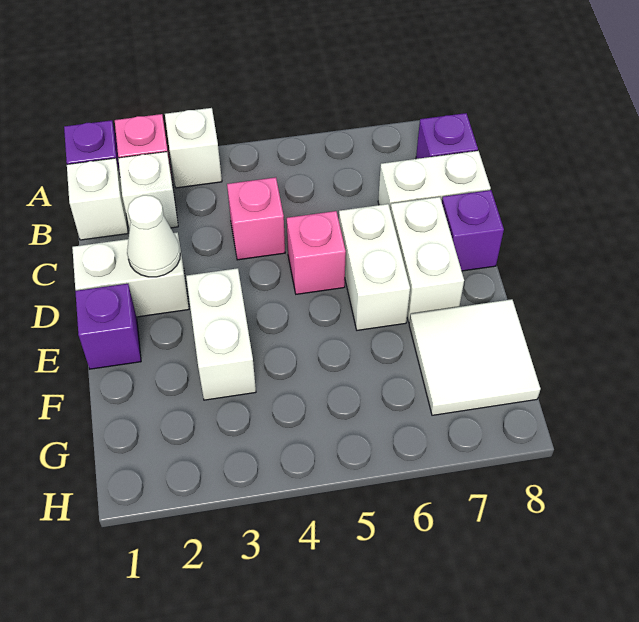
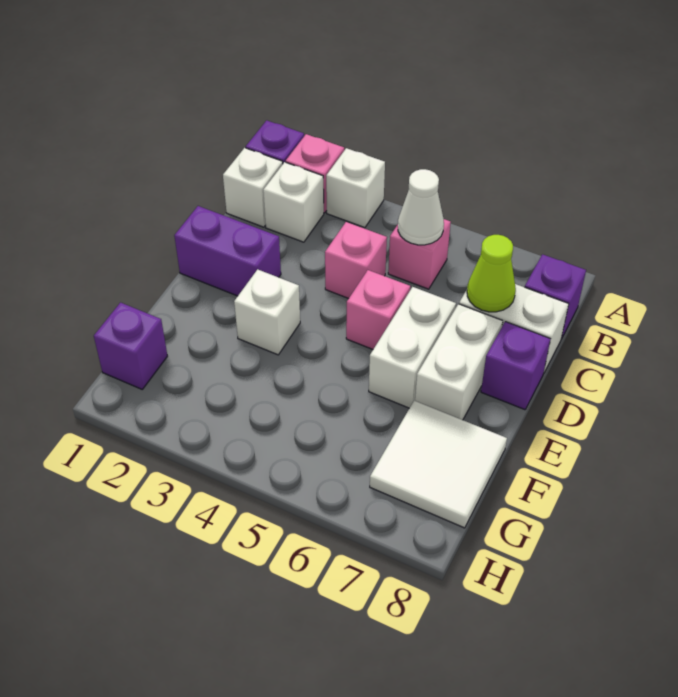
none -> pink brick B5 level 1
none -> lime cone C7 level 2
white brick D1:D2 level 1 -> purple brick D1:D2 level 1
white cone D2 level 2 -> white cone B5 level 2
purple brick E1 level 1 -> purple brick G1 level 1
white brick E3:F3 level 1 -> white brick E3 level 1

